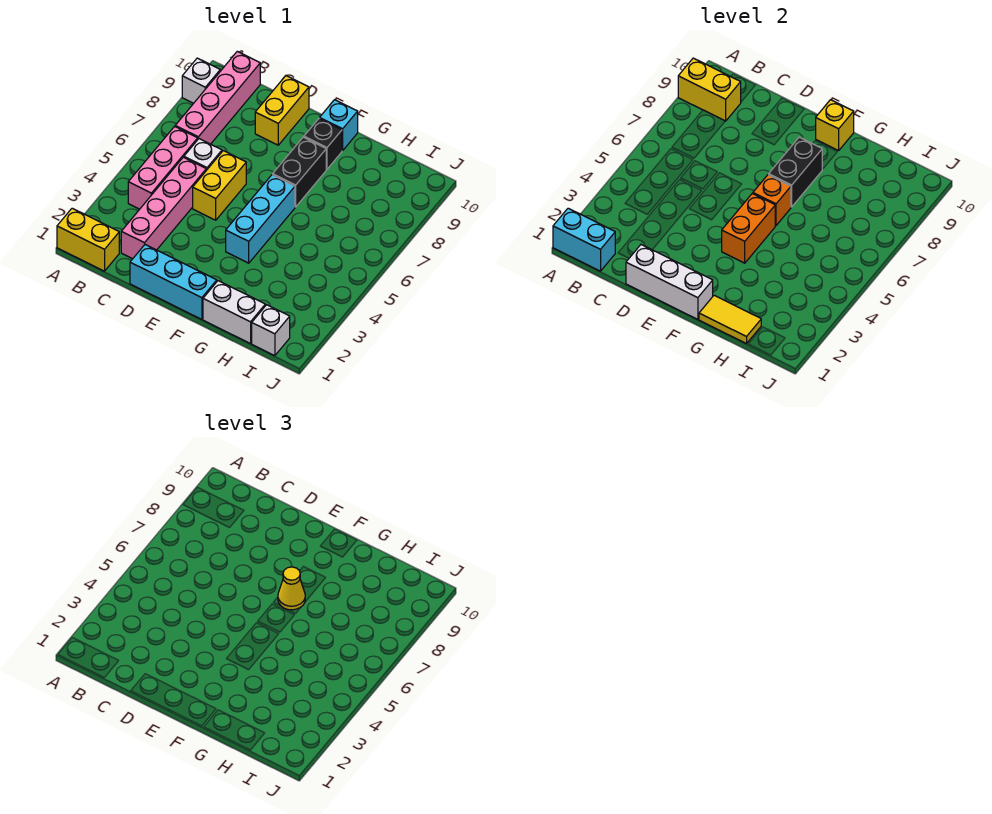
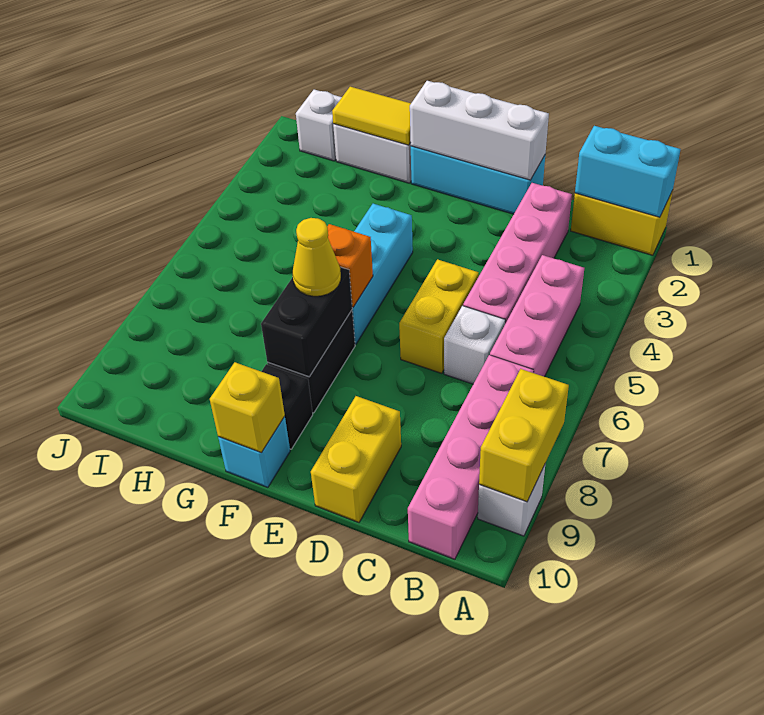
yellow brick A9:B9 level 2 -> yellow brick A8:A9 level 2
orange brick F4:F5 level 2 -> none

